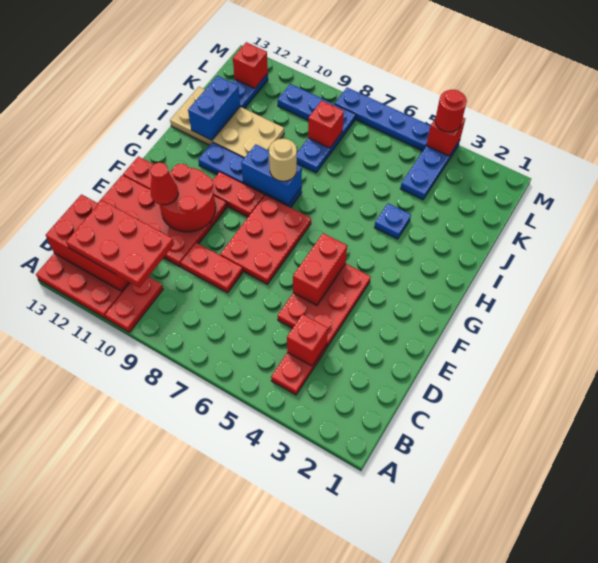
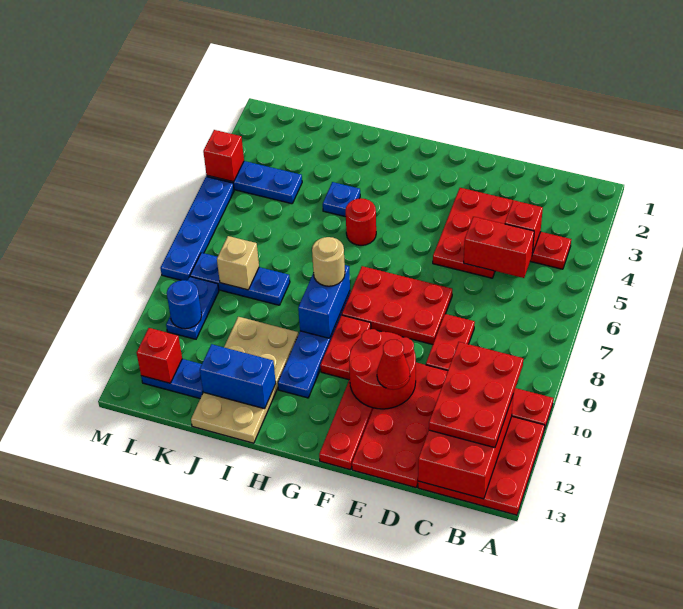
red plate D4:F5 level 1 -> red plate D3:E5 level 1
red brick E5:F5 level 2 -> red brick C5:D5 level 2
red brick K8 level 2 -> tan brick K8 level 2
none -> blue round brick L10 level 2
red round brick M4 level 3 -> red round brick H5 level 1

